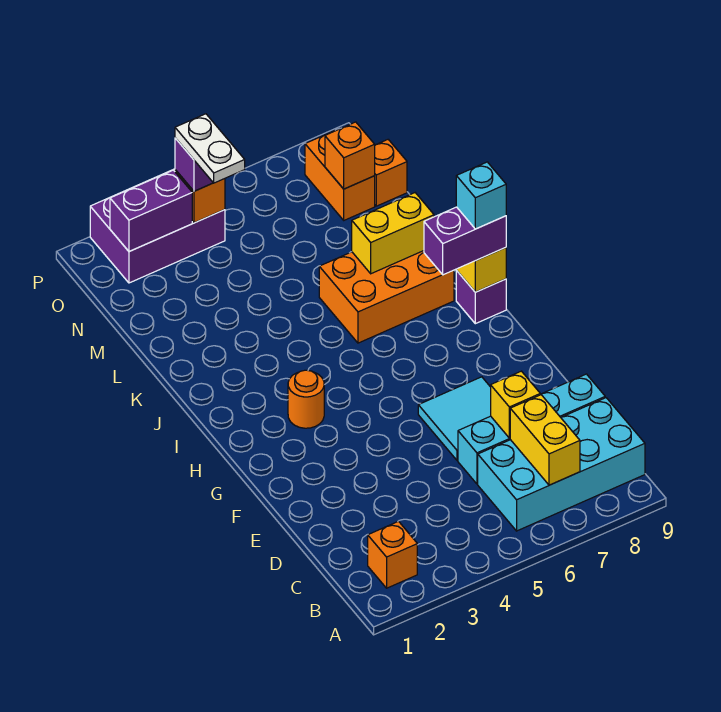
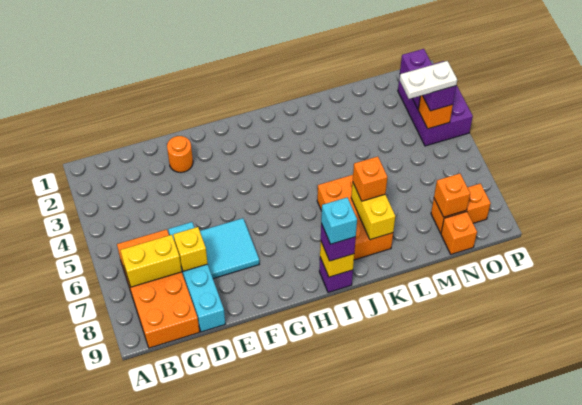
orange brick B2 level 1 -> orange brick K7 level 3
cyan brick B6:C9 level 1 -> orange brick B6:C9 level 1
orange round brick H3 level 1 -> orange round brick E2 level 1
purple brick I8:I9 level 3 -> purple brick I9 level 3

